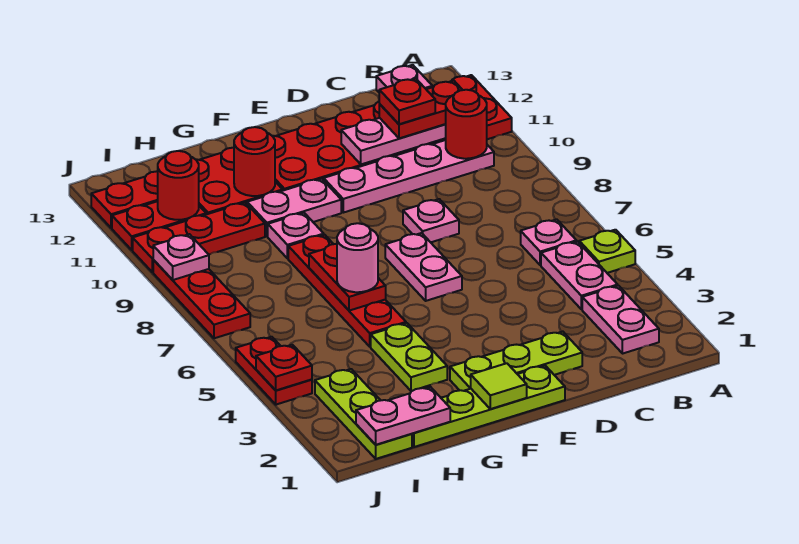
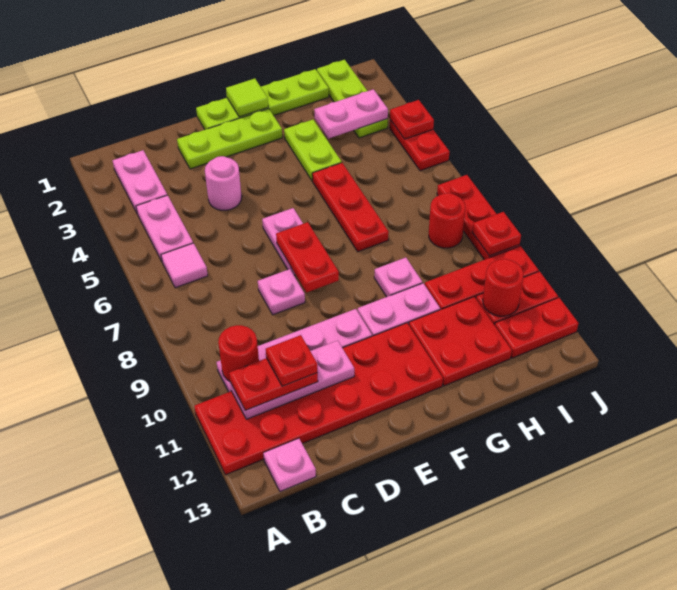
lime plate A5 level 1 -> none
pink plate B6 level 1 -> pink tile B6 level 1
red plate G5:G8 level 1 -> red plate G5:G7 level 1
red plate G6:G7 level 2 -> red plate E7:E8 level 2
pink round brick G6 level 3 -> pink round brick D4 level 1
red round brick G11 level 2 -> red round brick I8 level 1
pink plate H1:I1 level 2 -> pink plate H3:I3 level 2
pink plate J9 level 2 -> red plate J9 level 2

